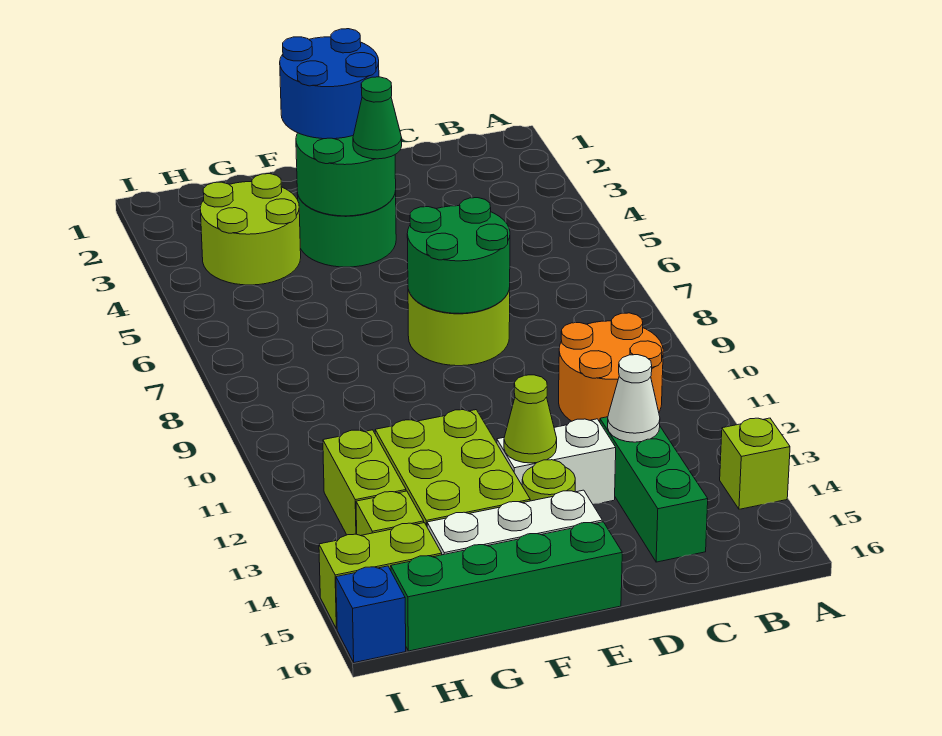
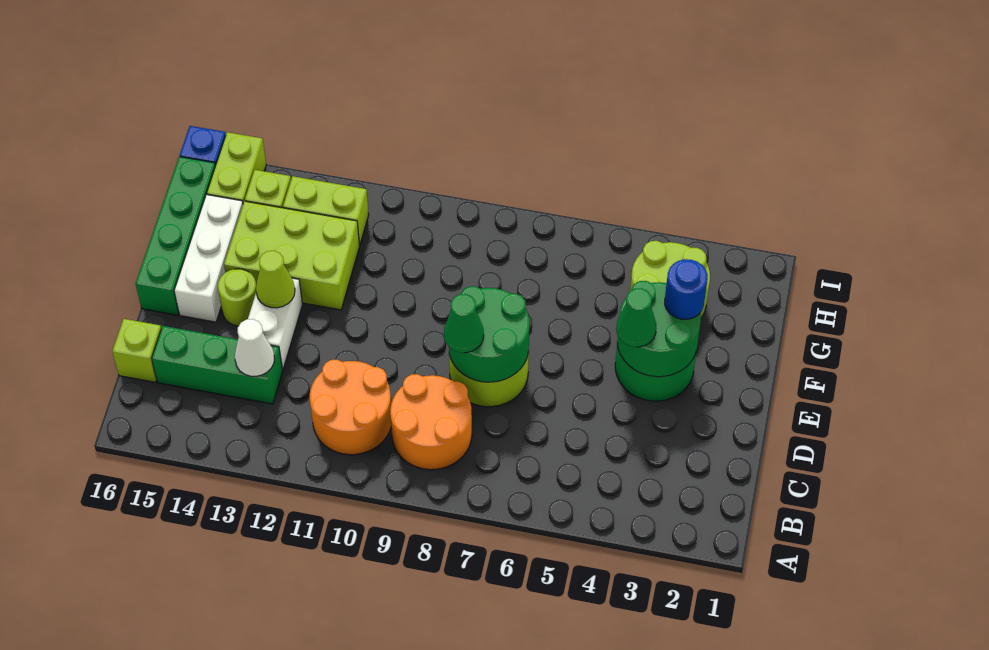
lime brick A14 level 1 -> lime brick C16 level 1
none -> orange round brick B8:C9 level 1
none -> green cone D8 level 3
blue round brick E2:F3 level 3 -> blue round brick F3 level 3

